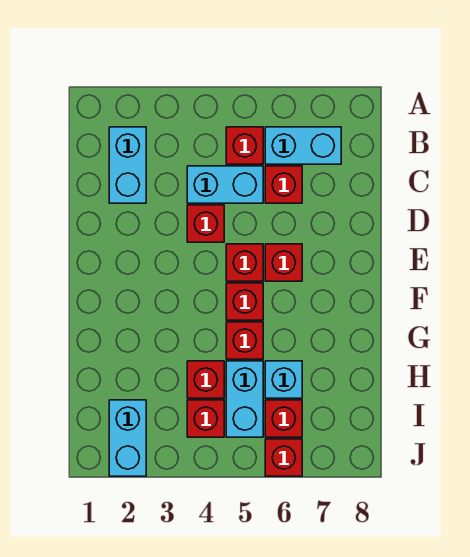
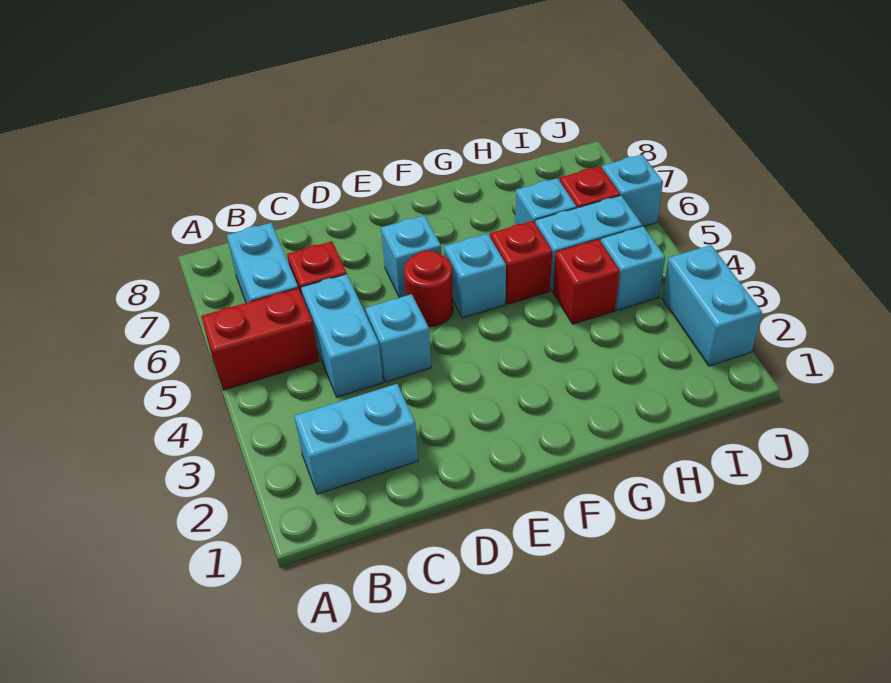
red brick B5 level 1 -> red brick A5:B5 level 1
red brick D4 level 1 -> cyan brick D4 level 1
red brick E5 level 1 -> red round brick E5 level 1
red brick E6 level 1 -> cyan brick E6 level 1
red brick F5 level 1 -> cyan brick F5 level 1
cyan brick I2:J2 level 1 -> cyan brick J2:J3 level 1
red brick I4 level 1 -> cyan brick I4 level 1
red brick J6 level 1 -> cyan brick J6 level 1

